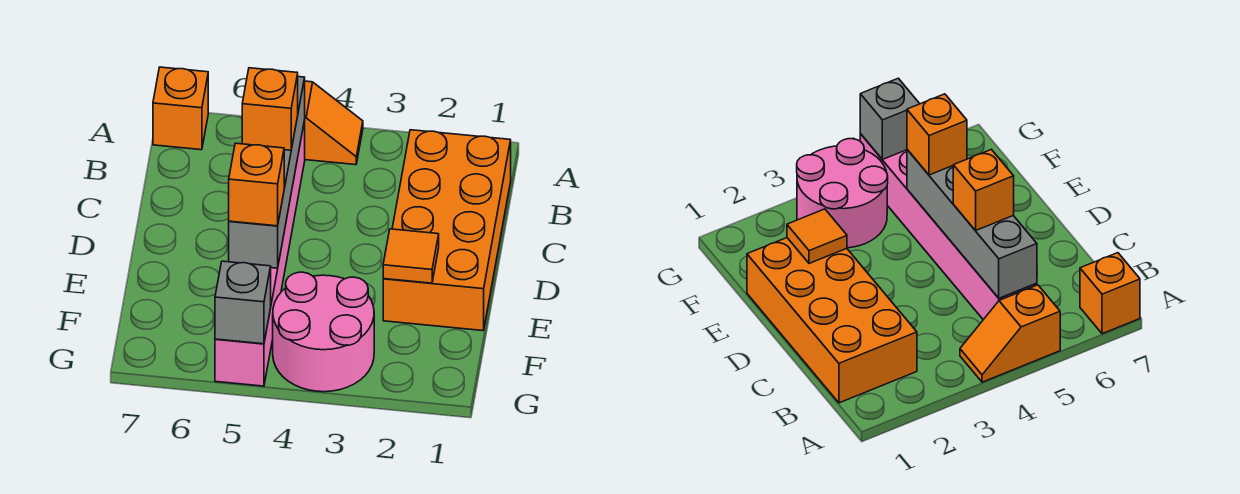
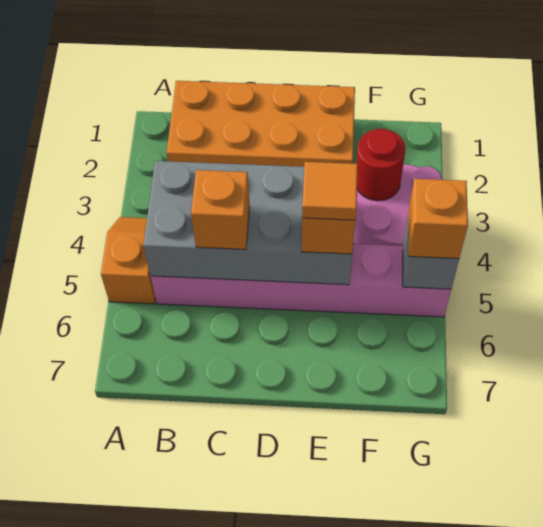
orange brick A7 level 1 -> orange brick G5 level 3
grey brick B5:E5 level 2 -> grey brick B4:E5 level 2
orange tile E2 level 2 -> orange tile E5 level 4
none -> red round brick F3 level 2

